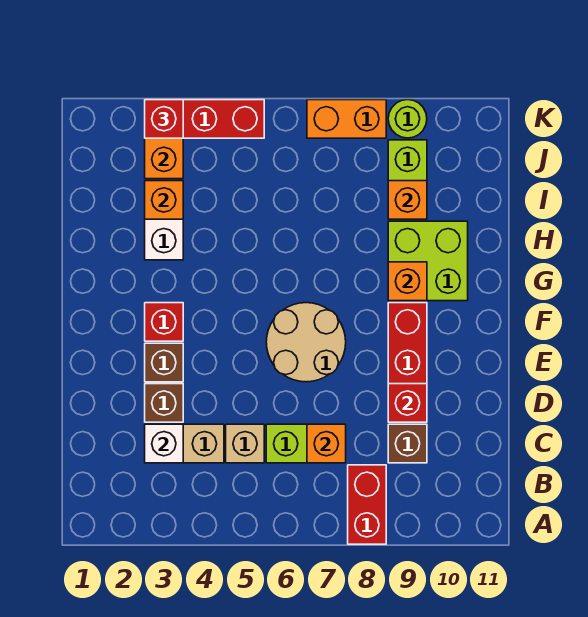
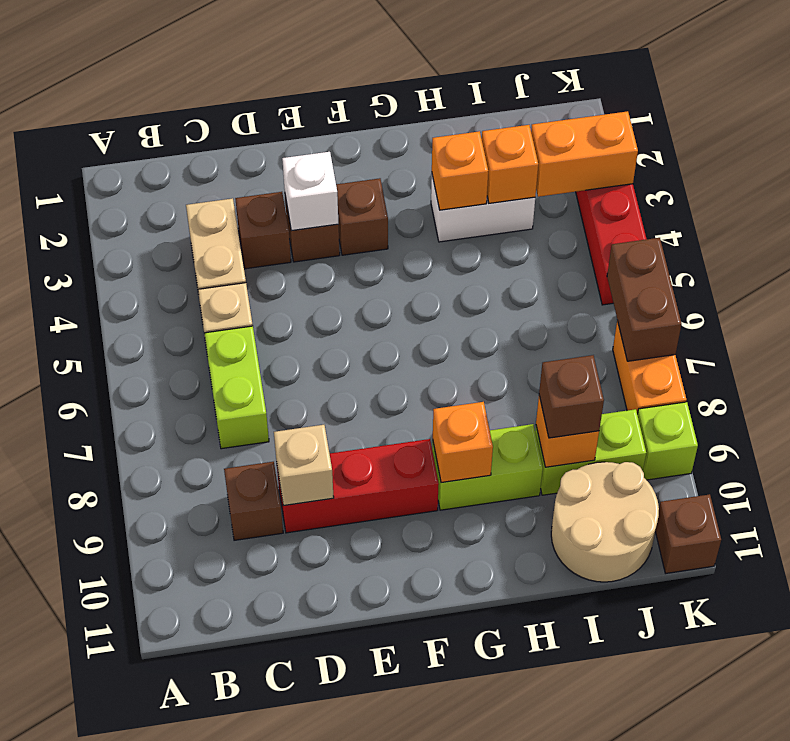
red brick A8:B8 level 1 -> none
white brick C3 level 2 -> white brick E3 level 2
orange brick C7 level 2 -> orange brick H3 level 2
red brick D9 level 2 -> tan brick D9 level 2
tan round brick E6:F7 level 1 -> tan round brick I10:J11 level 1
red brick F3 level 1 -> brown brick F3 level 1
lime brick G9:H10 level 1 -> lime brick G9:H9 level 1
none -> brown brick I9 level 3
red brick K3 level 3 -> none
none -> brown brick K6:K7 level 2
lime round brick K9 level 1 -> lime brick K9 level 1
none -> brown brick K11 level 1

